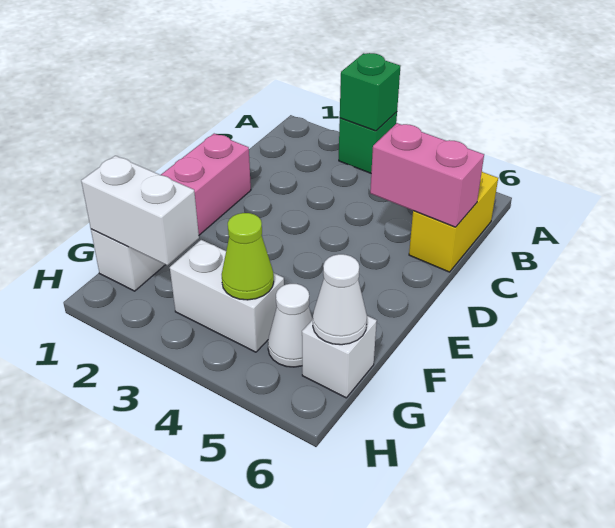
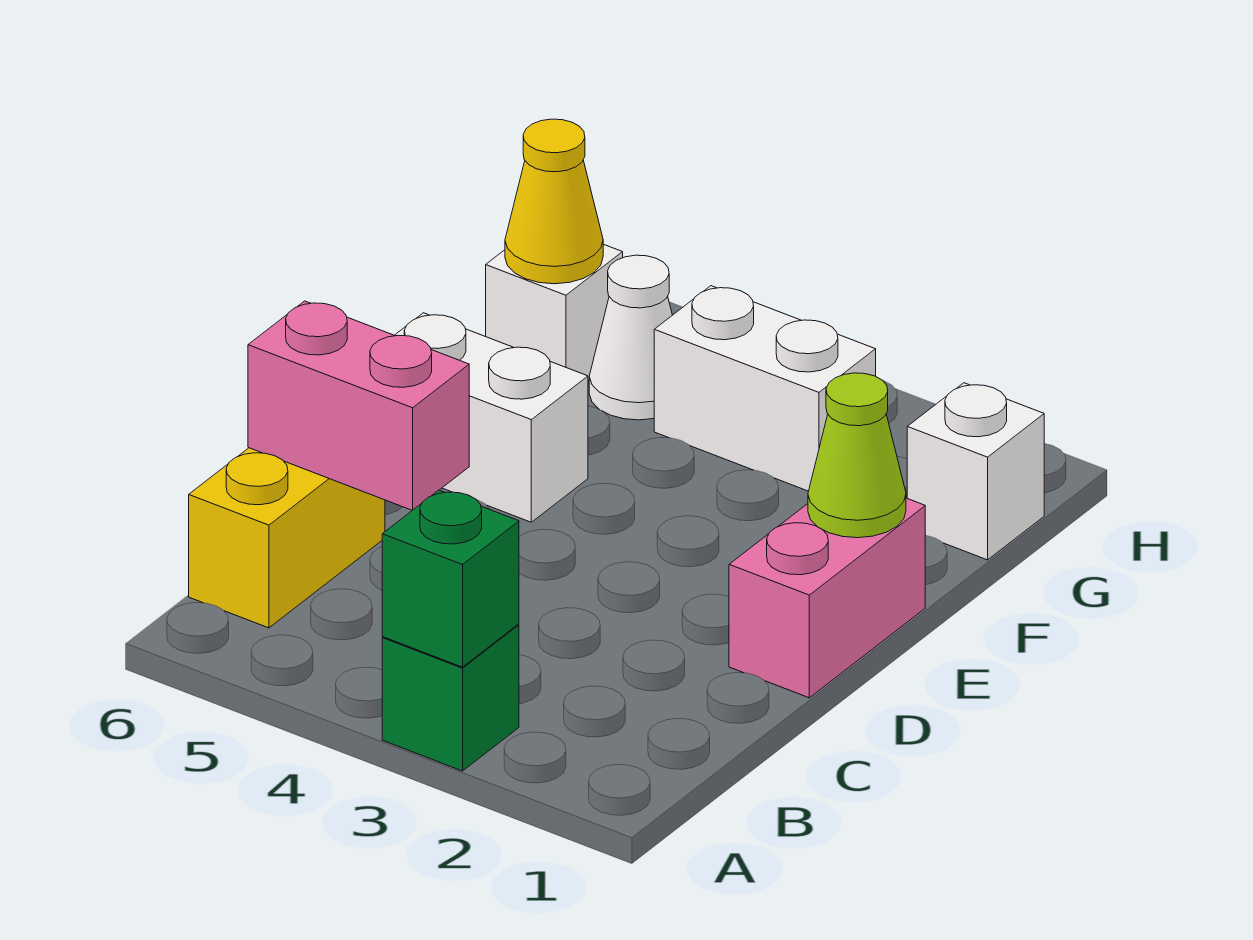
white brick G1:G2 level 2 -> white brick E5:E6 level 1
lime cone G4 level 2 -> lime cone E1 level 2
white cone G6 level 2 -> yellow cone G6 level 2

